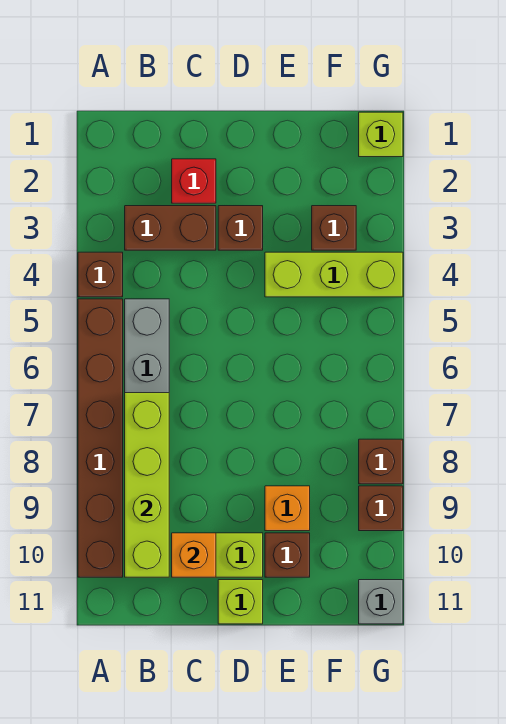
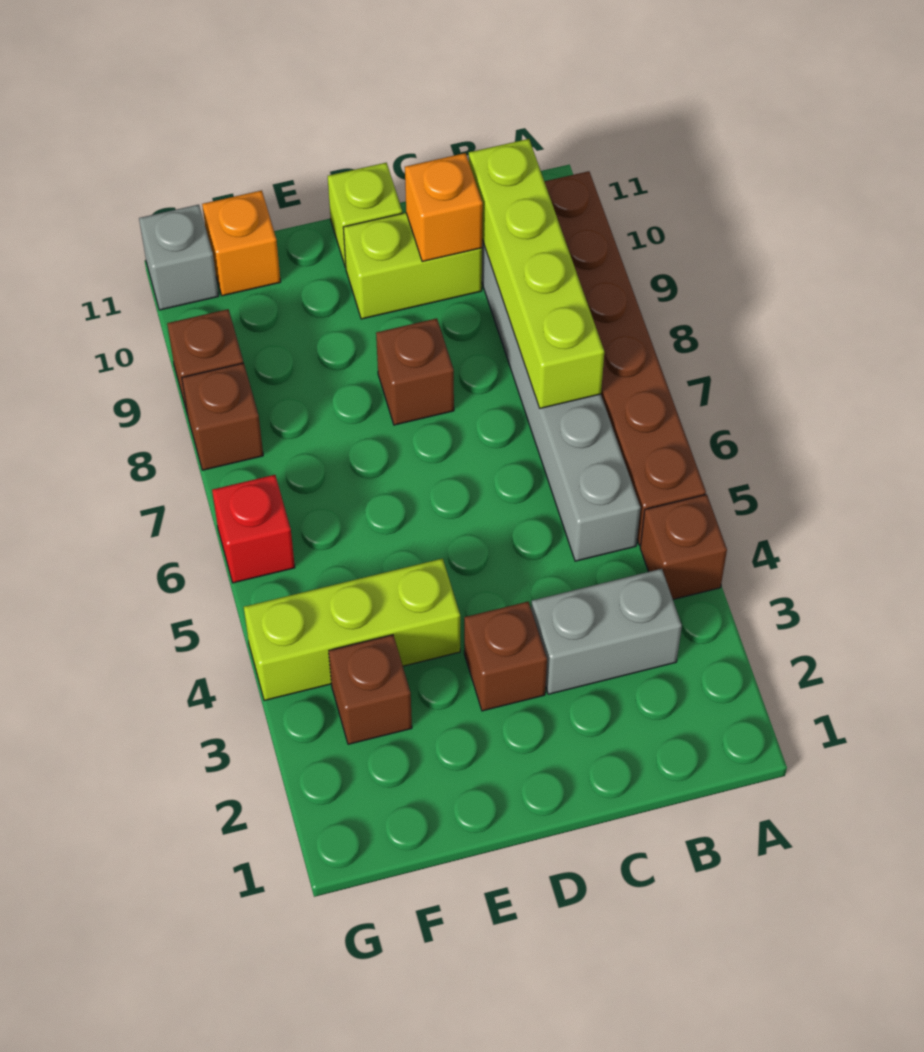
brown brick B3:C3 level 1 -> grey brick B3:C3 level 1
red brick C2 level 1 -> red brick G6 level 1
orange brick E9 level 1 -> orange brick F11 level 1
brown brick E10 level 1 -> brown brick D8 level 1
lime brick G1 level 1 -> none

